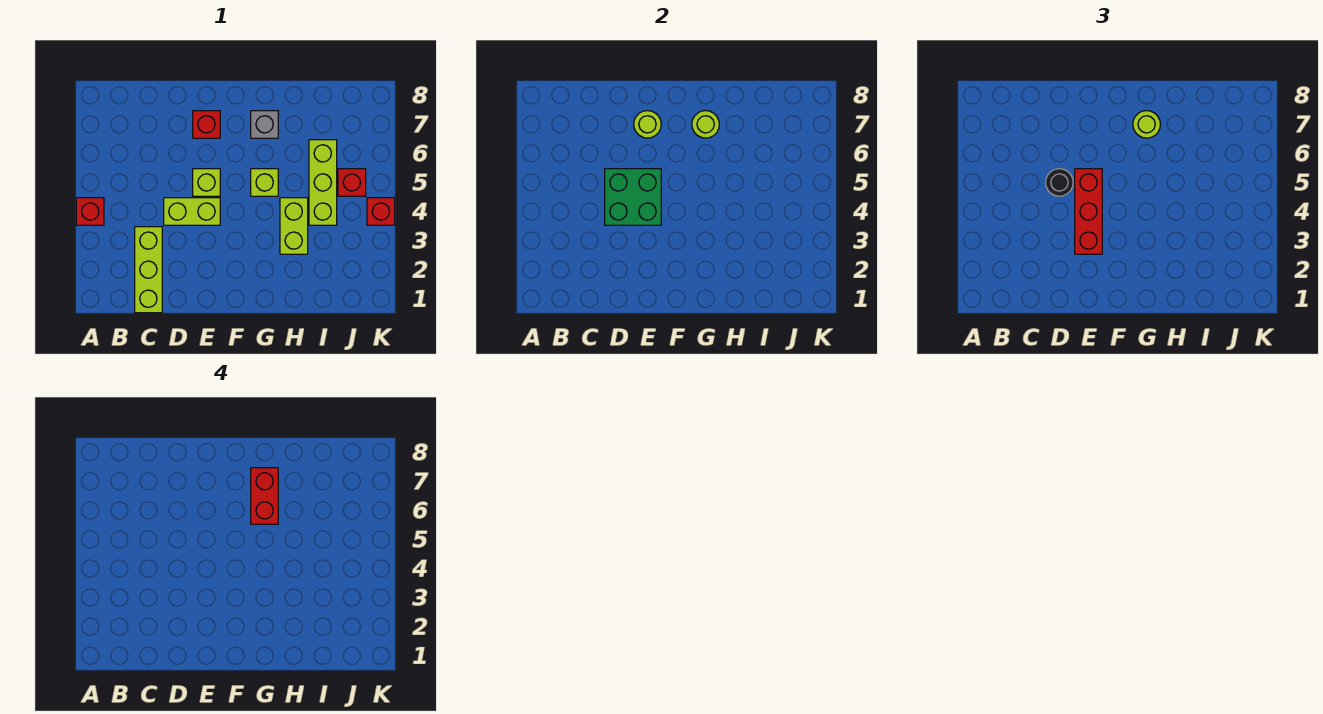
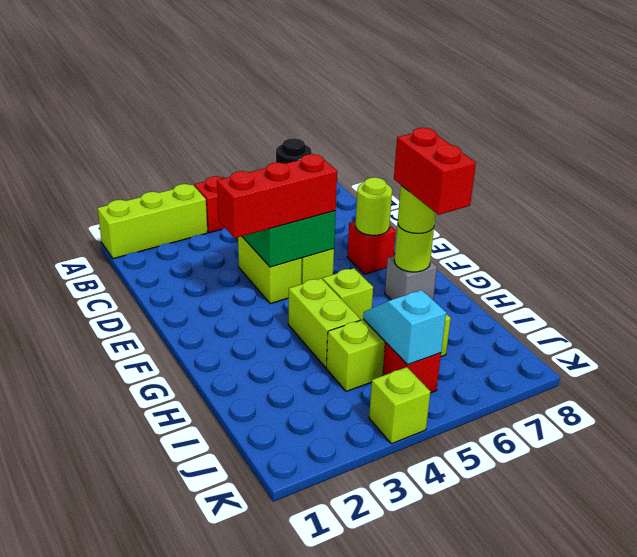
lime brick C1:C3 level 1 -> lime brick A1:A3 level 1
red brick G6:G7 level 4 -> red brick G7:H7 level 4
lime brick H3:H4 level 1 -> lime brick G4:H4 level 1
none -> cyan slope I5:J5 level 2 top J
red brick K4 level 1 -> lime brick K4 level 1

